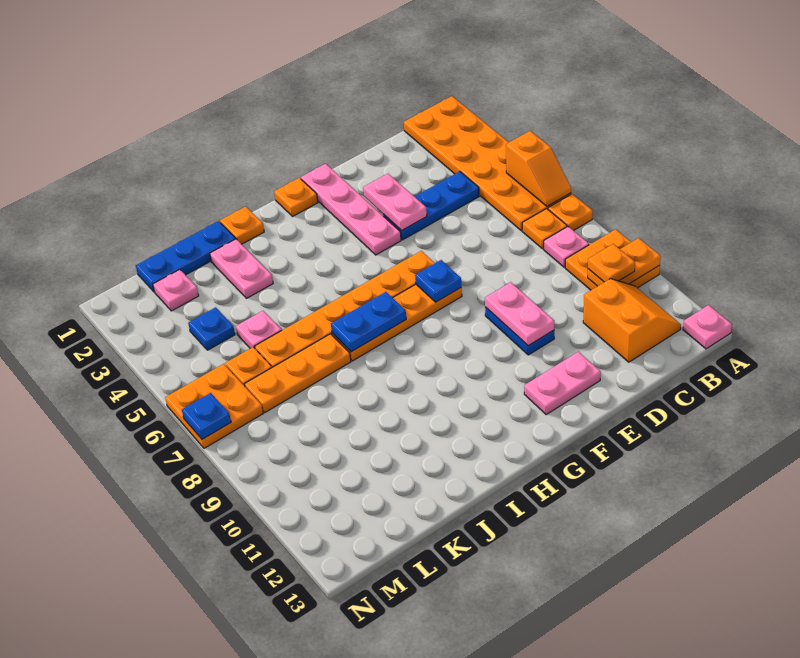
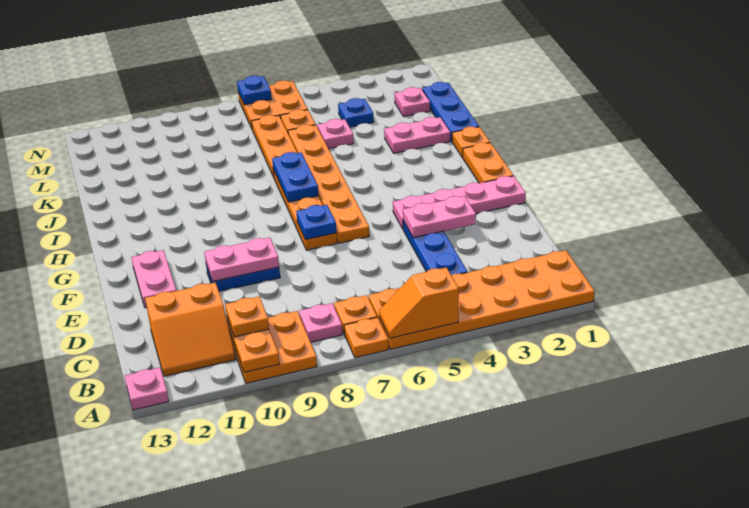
orange plate G1 level 1 -> orange plate G1:H1 level 1

